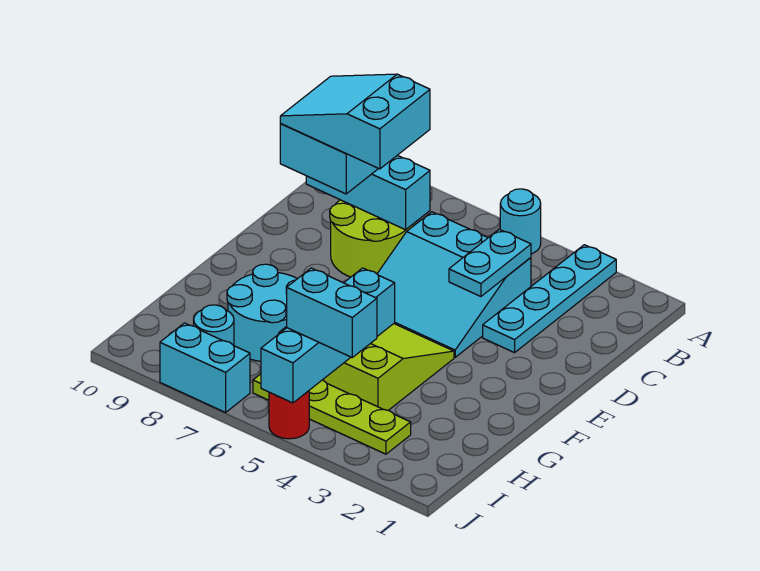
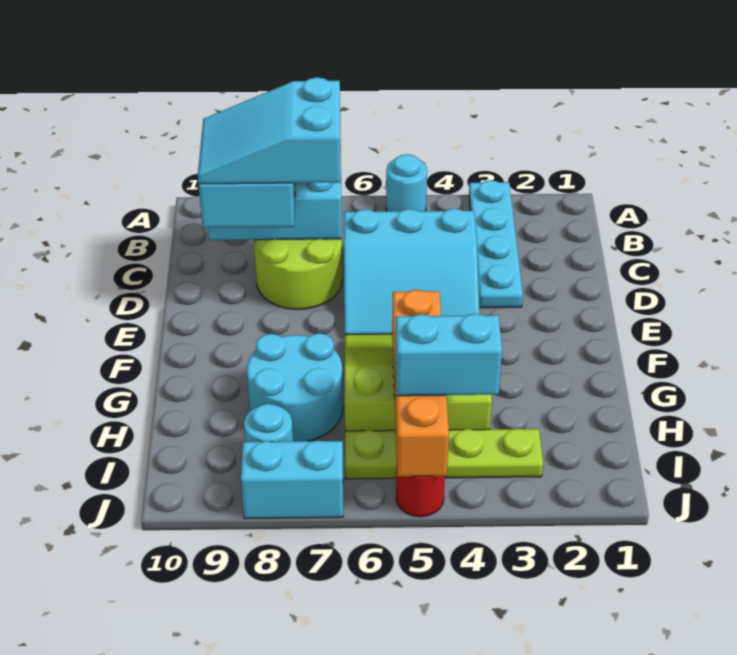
cyan plate C4:D4 level 2 -> none
cyan brick G5:J5 level 2 -> orange brick G5:J5 level 2

